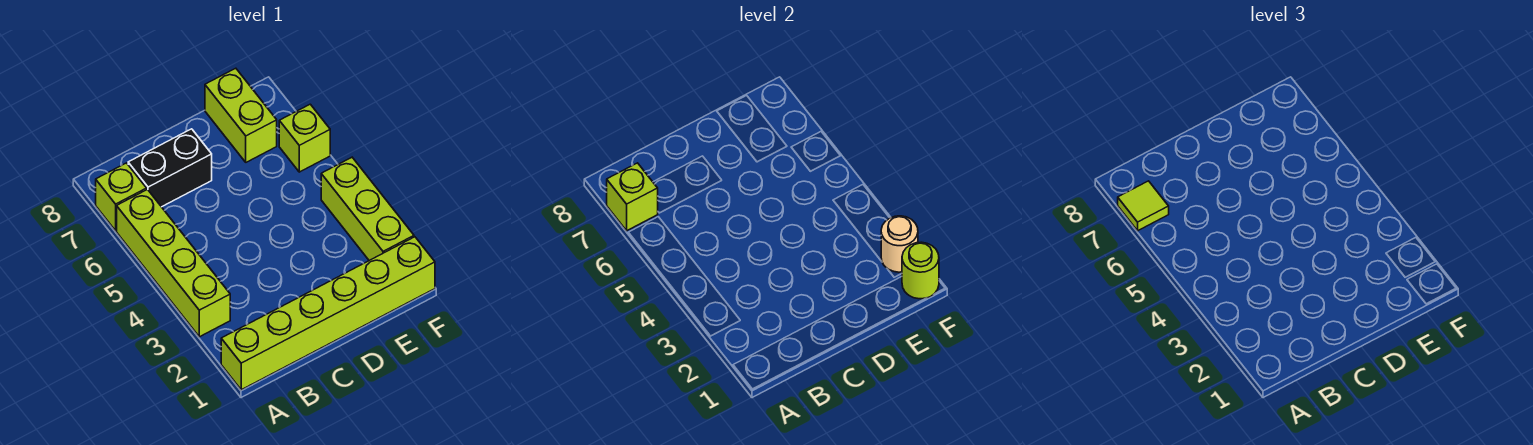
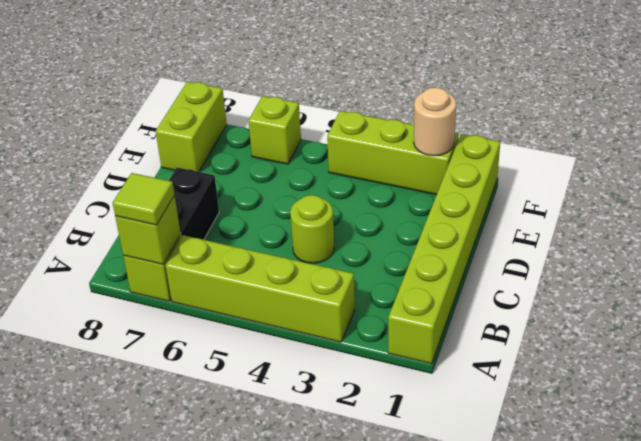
lime brick E7:E8 level 1 -> lime brick E8:F8 level 1
lime round brick F1 level 2 -> lime round brick C4 level 1

